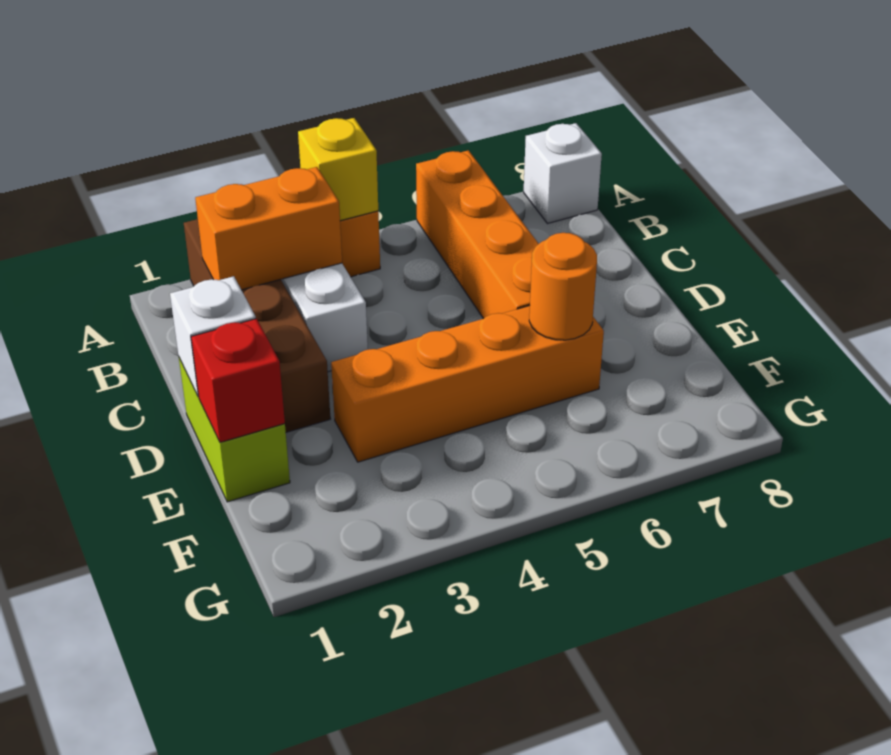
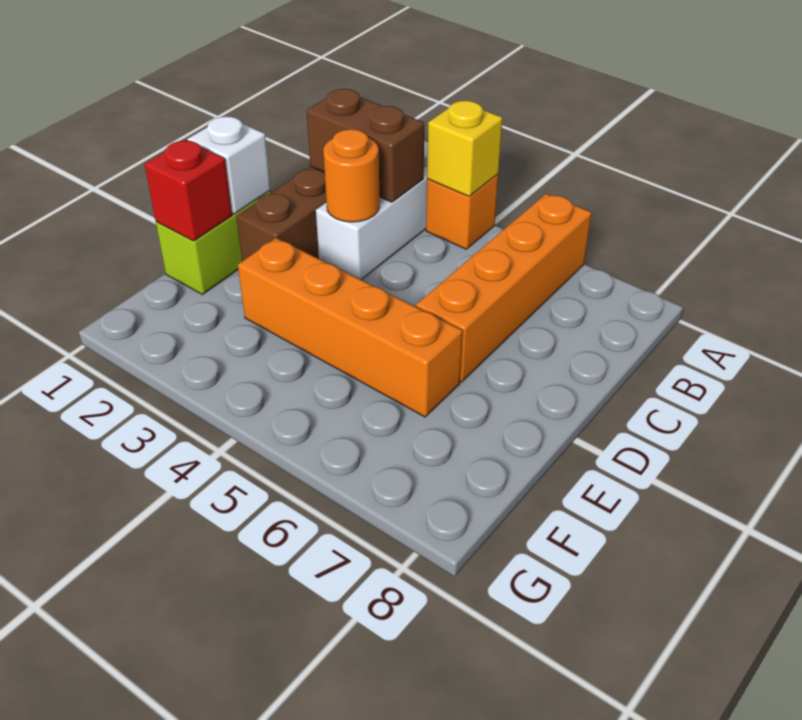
white brick A8 level 1 -> none
orange brick B2:B3 level 2 -> brown brick B2:B3 level 2
orange round brick E6 level 2 -> orange round brick C3 level 2

